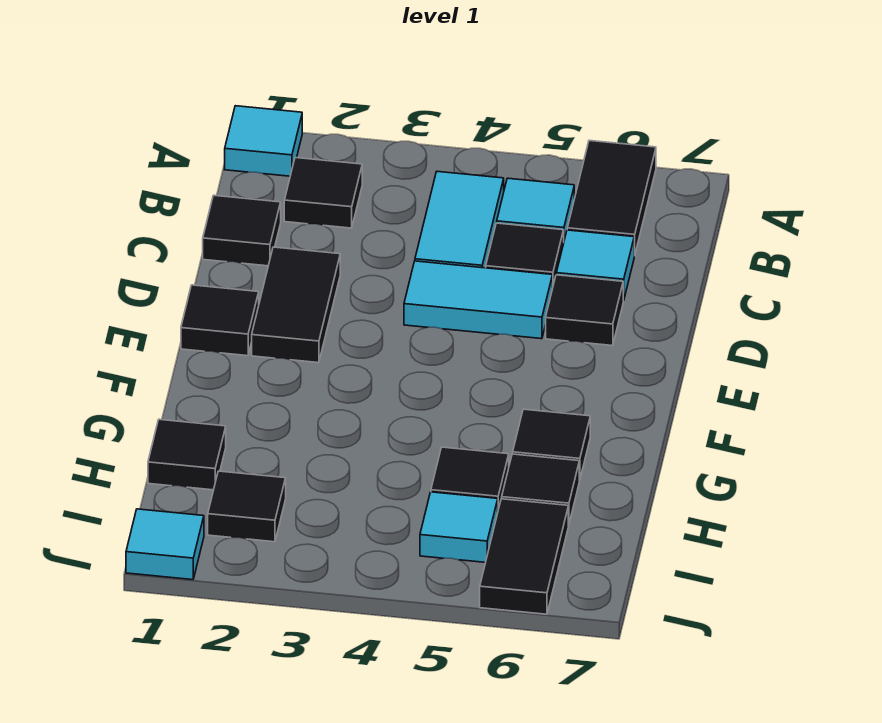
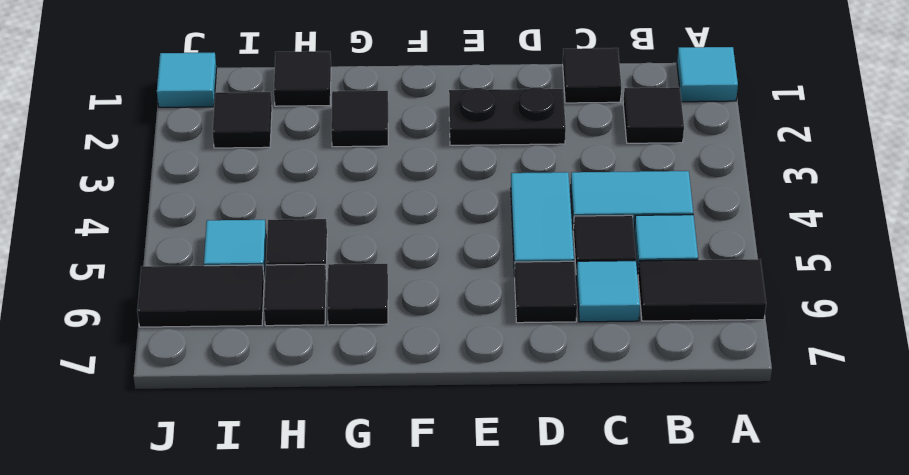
black tile D2:E2 level 1 -> black plate D2:E2 level 1
black tile E1 level 1 -> black tile G2 level 1

